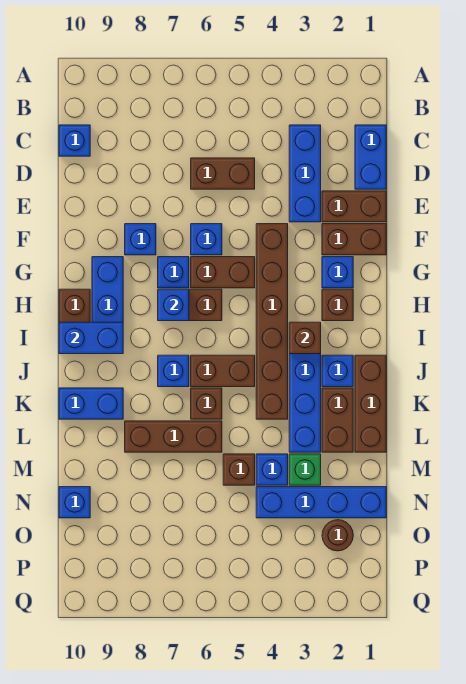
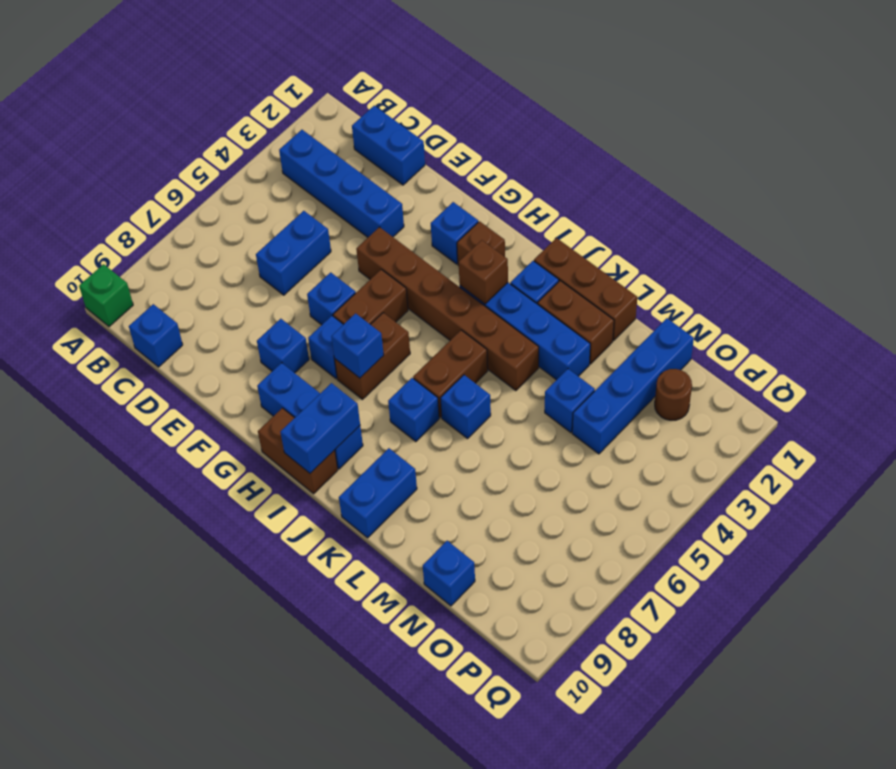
blue brick C3:E3 level 1 -> blue brick B3:E3 level 1
brown brick D5:D6 level 1 -> blue brick D5:D6 level 1
brown brick E1:E2 level 1 -> none
brown brick F1:F2 level 1 -> none
brown brick K6 level 1 -> blue brick K6 level 1
brown brick L6:L8 level 1 -> none
green brick M3 level 1 -> green brick A10 level 1
brown brick M5 level 1 -> none

